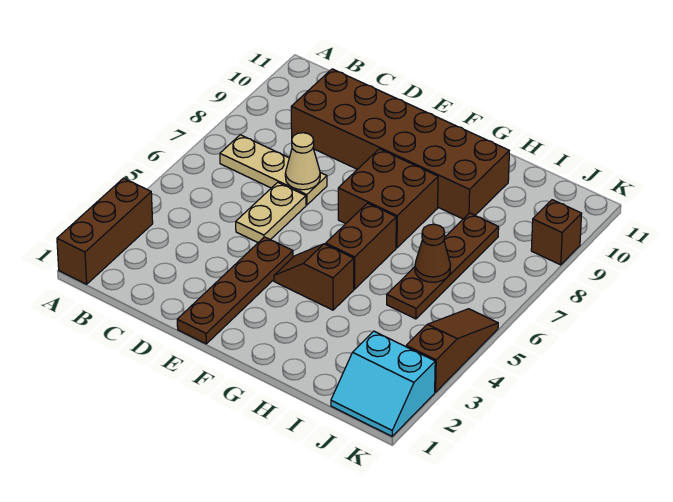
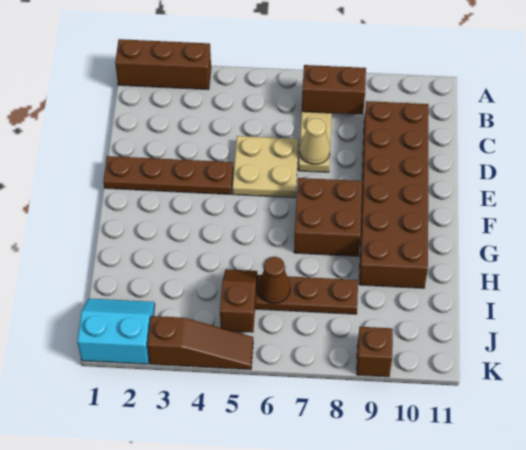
tan plate D5:D6 level 1 -> tan plate D5:E6 level 1
brown slope F4:G4 level 1 top G -> brown slope I5:J5 level 2 top J
brown brick G5:G6 level 1 -> brown brick B7:B8 level 2
cyan slope J1:K2 level 1 top 2 -> cyan slope J1:K2 level 1 top K

